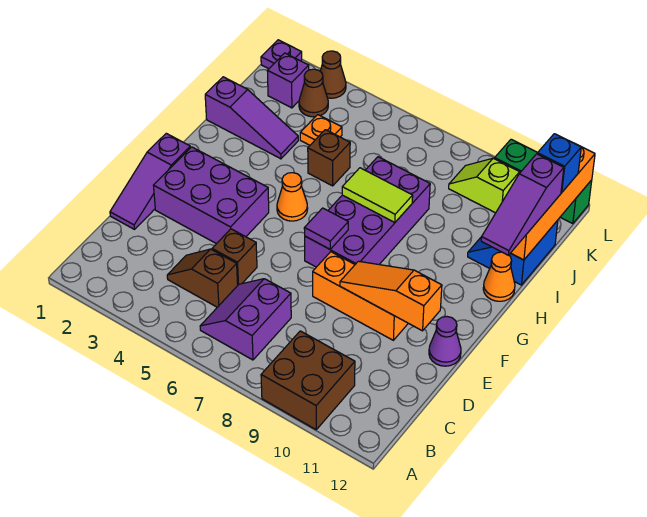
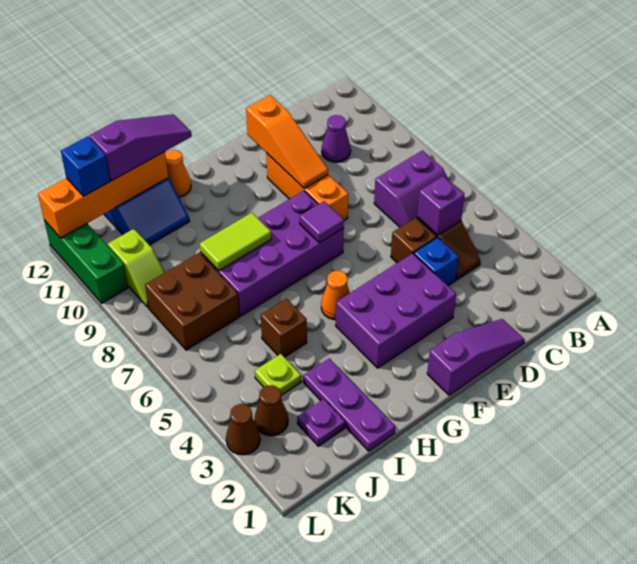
brown brick A9:B10 level 1 -> brown brick J7:K8 level 1
none -> blue brick D4 level 1
purple brick E2:F4 level 1 -> purple brick E3:G4 level 1
purple cone E12 level 1 -> purple cone C10 level 1
lime tile H7:H8 level 2 -> lime tile H8:I8 level 2
purple slope I1:I3 level 1 top 1 -> purple plate I1:I3 level 1
orange plate J4 level 1 -> lime plate J4 level 1
purple brick K2 level 1 -> purple brick C5 level 2
purple plate L1 level 1 -> purple plate J2 level 1

